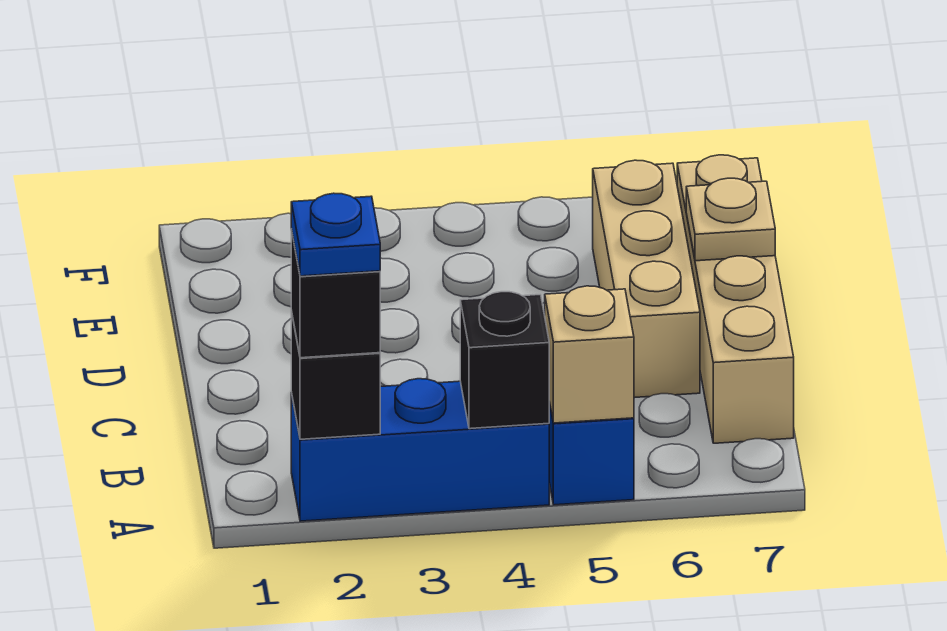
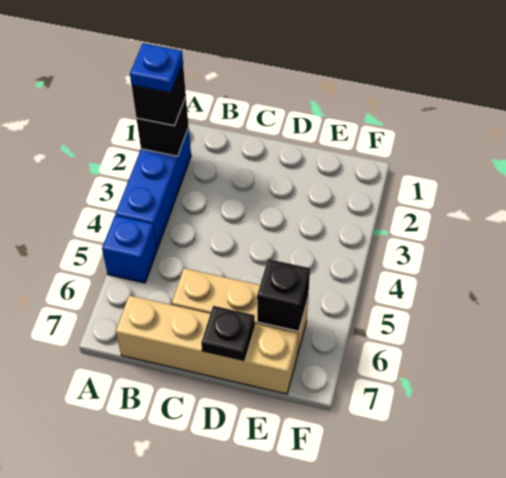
black brick A4 level 2 -> black brick E6 level 2
tan brick A5 level 2 -> none
tan plate D7 level 2 -> black plate D7 level 2

